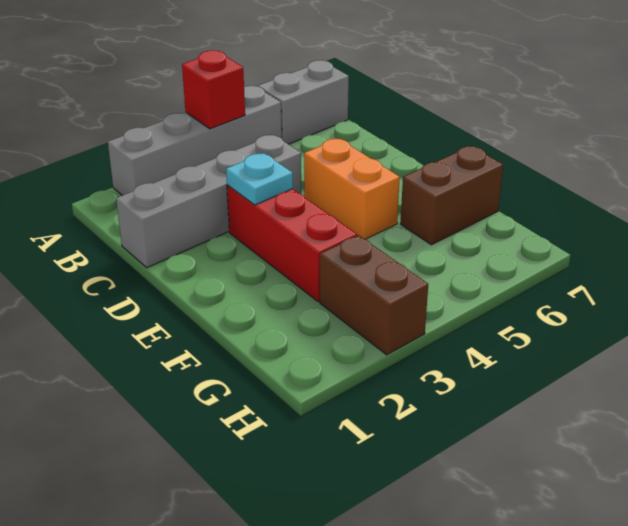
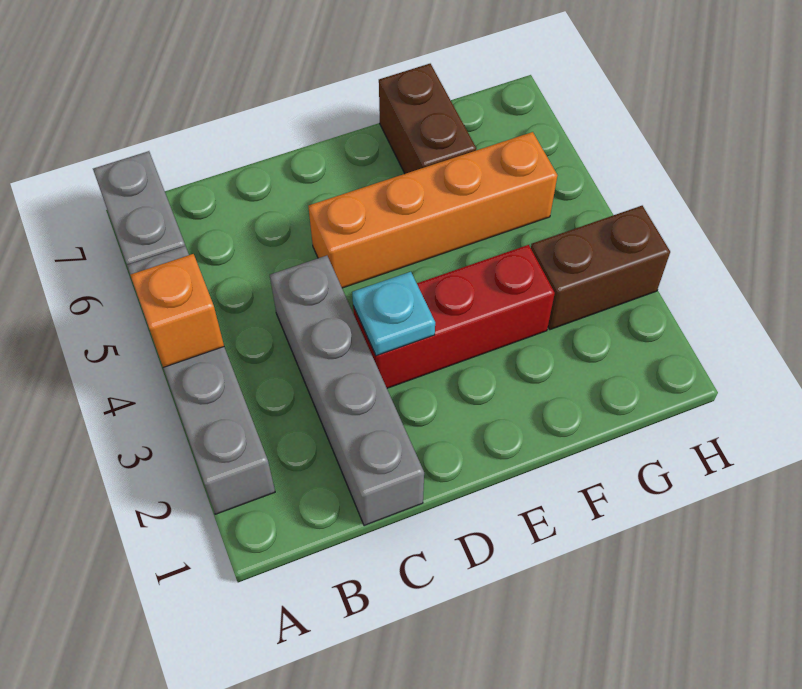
red brick A4 level 2 -> orange brick A4 level 2
orange brick D5:E5 level 1 -> orange brick D5:G5 level 1

